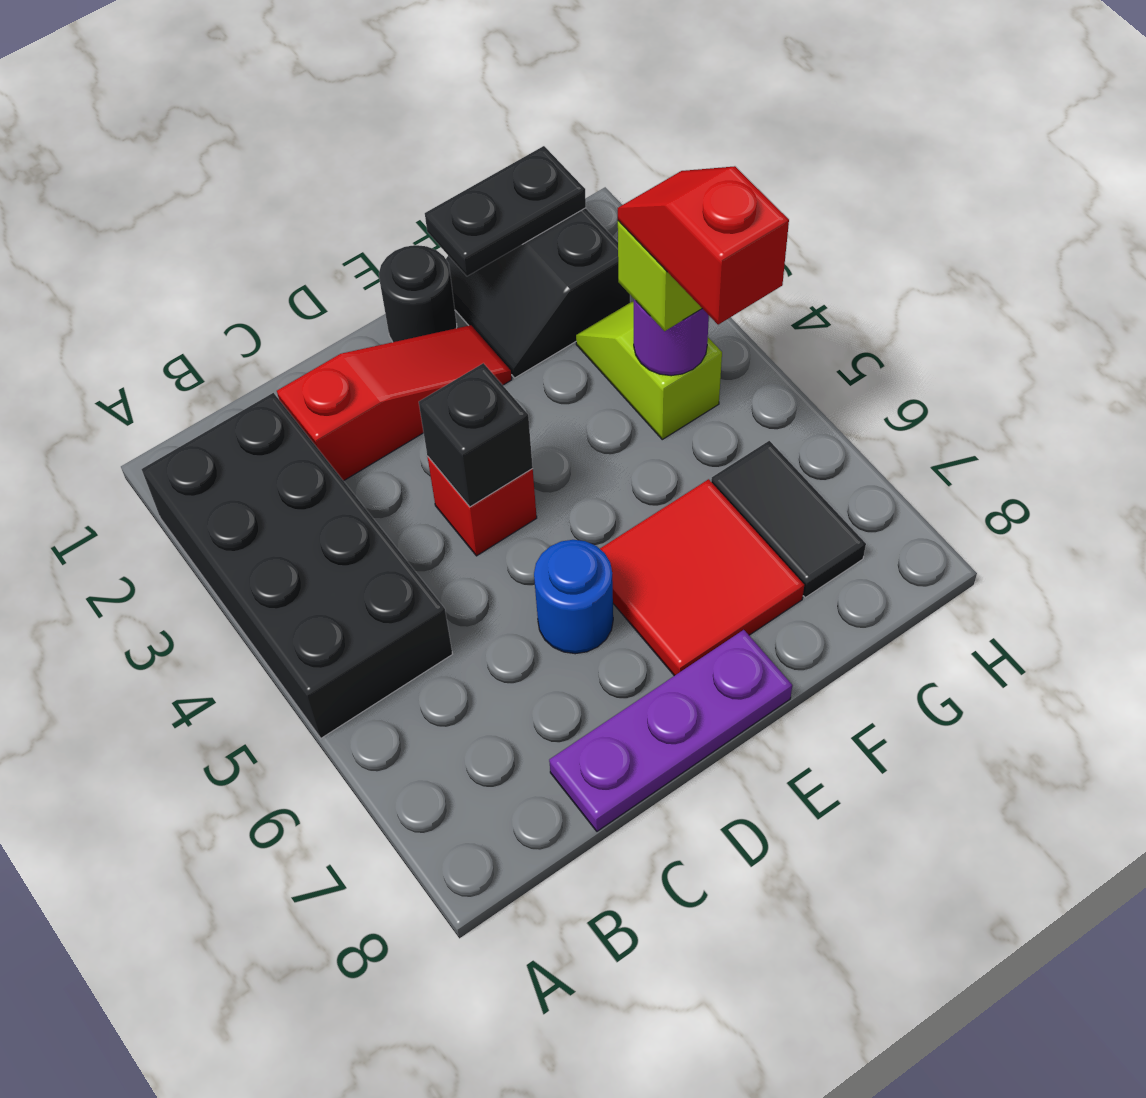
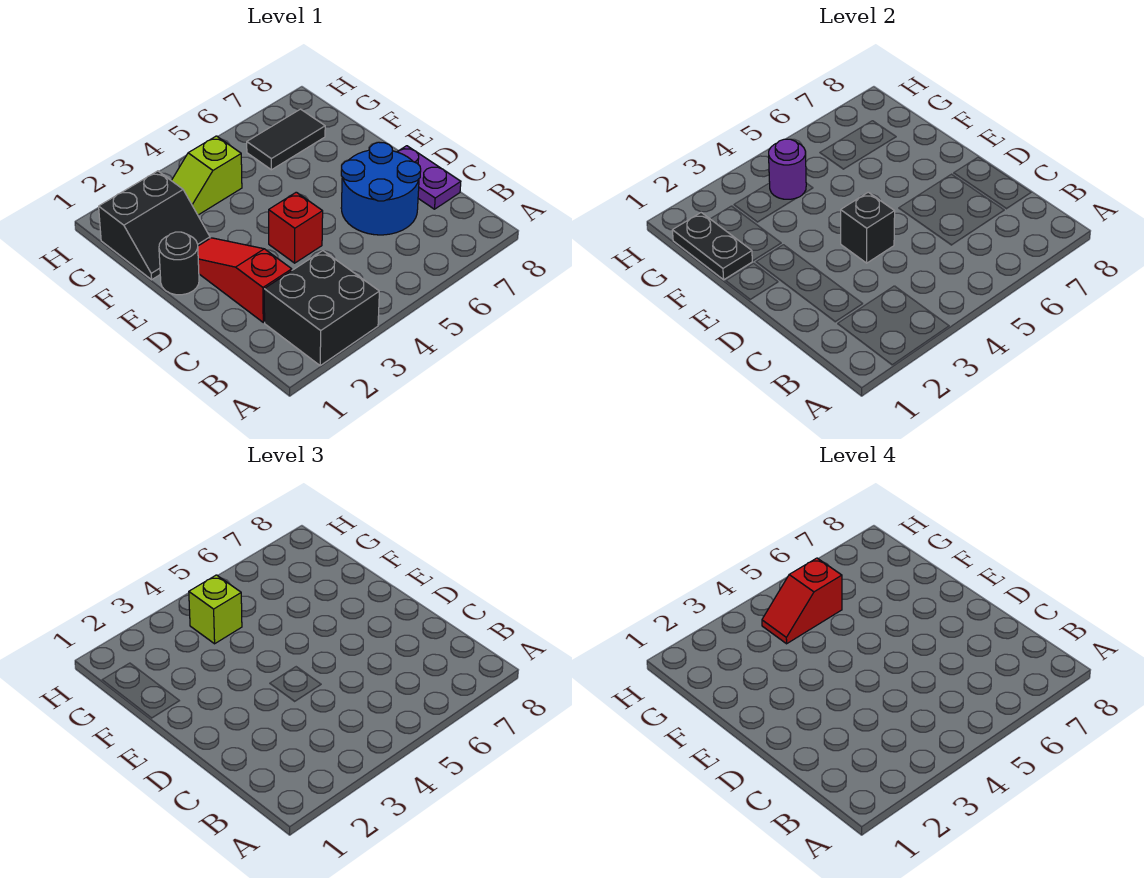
black brick A2:B5 level 1 -> black brick A2:B3 level 1
purple plate C8:E8 level 1 -> purple plate C8:D8 level 1
blue round brick D6 level 1 -> blue round brick C6:D7 level 1
red tile E6:F7 level 1 -> none

